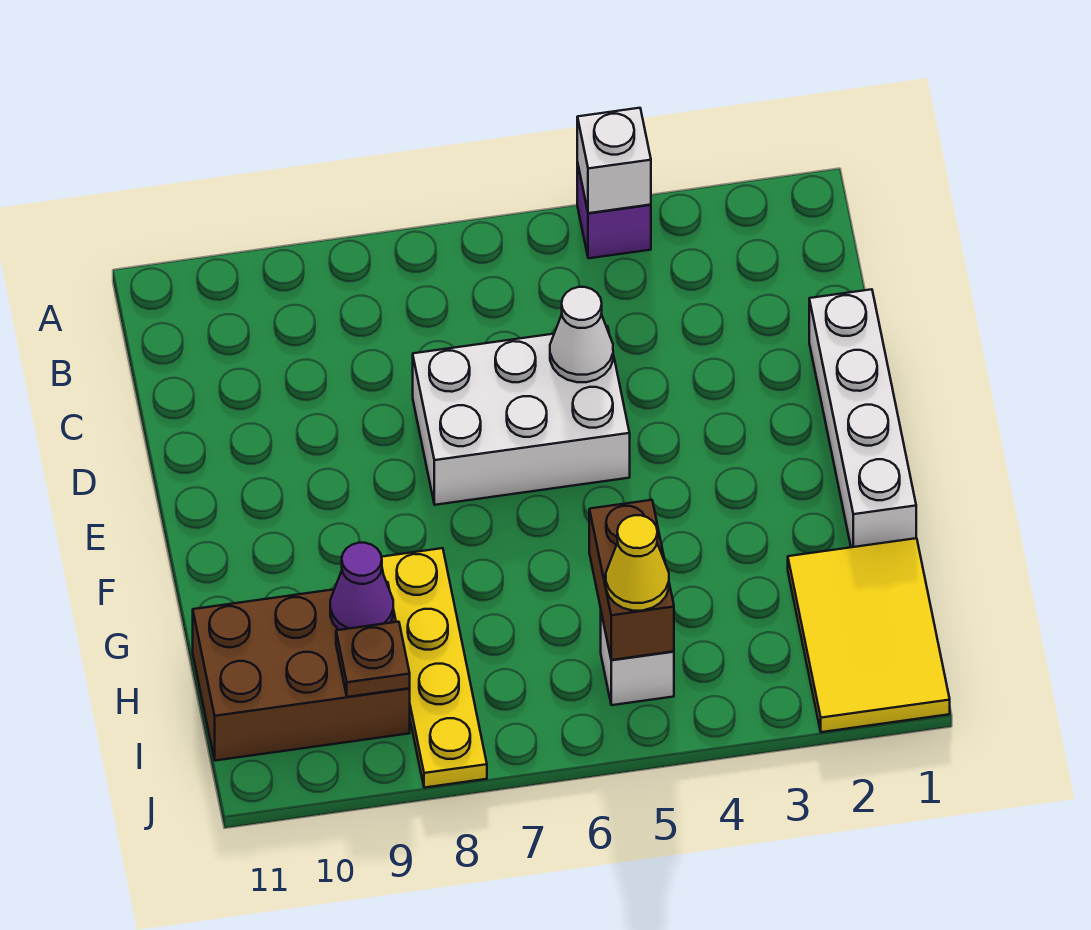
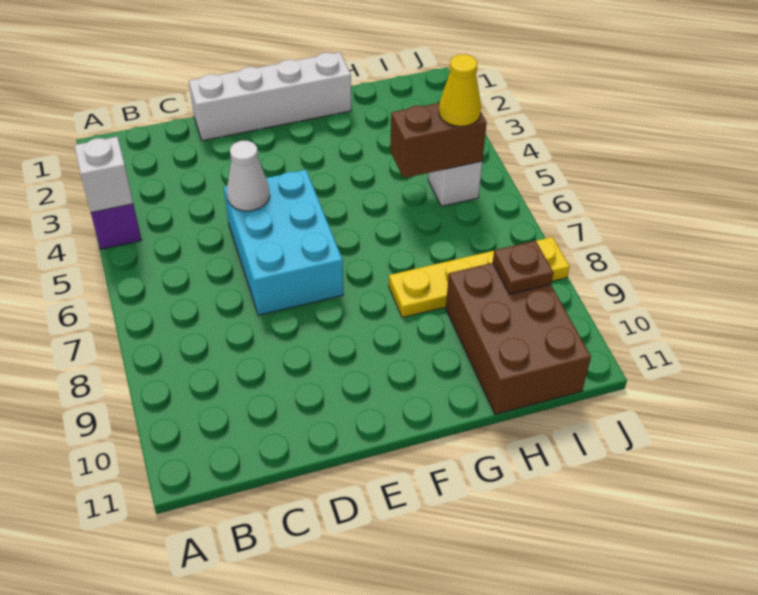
white brick D5:E7 level 1 -> cyan brick D5:E7 level 1
yellow tile H1:J2 level 1 -> none
purple cone H9 level 2 -> none

